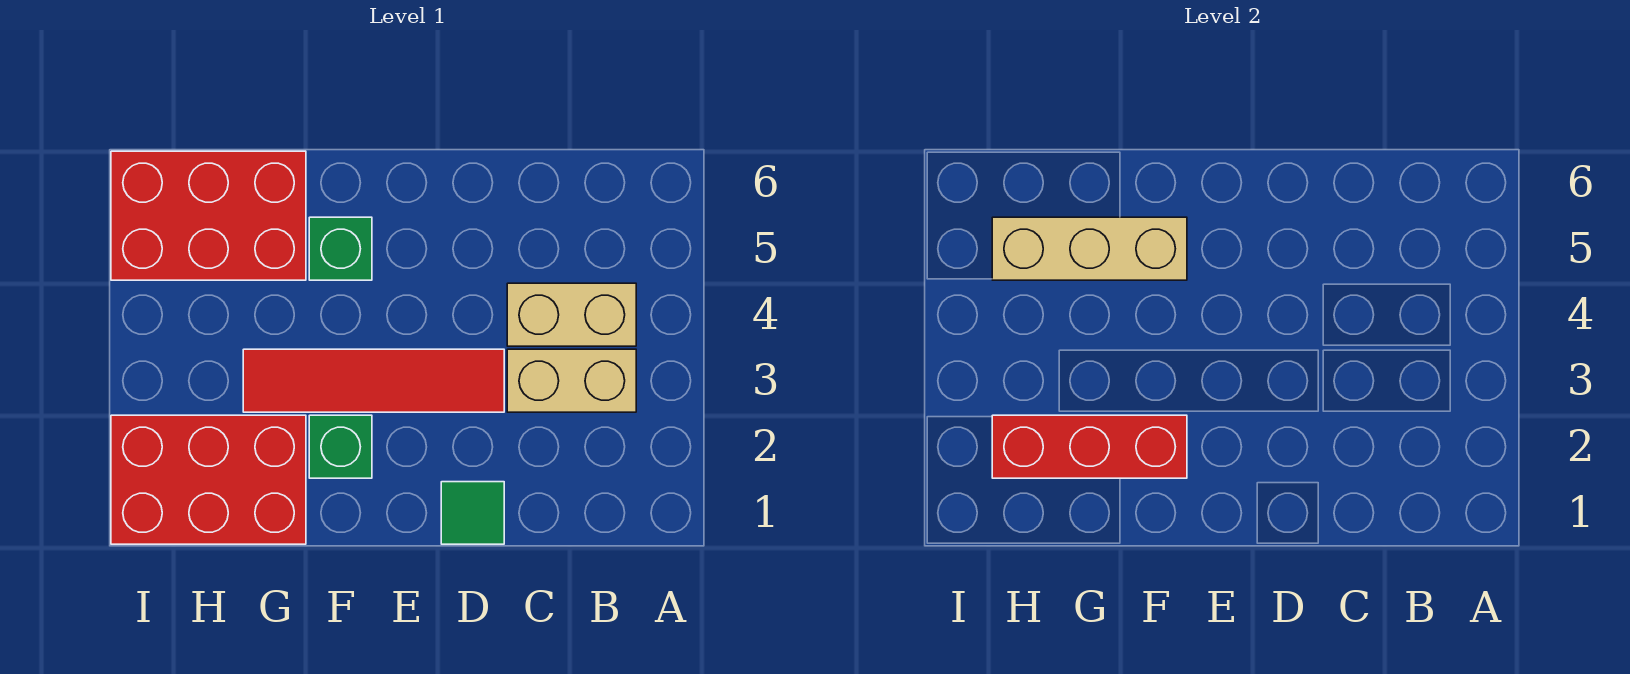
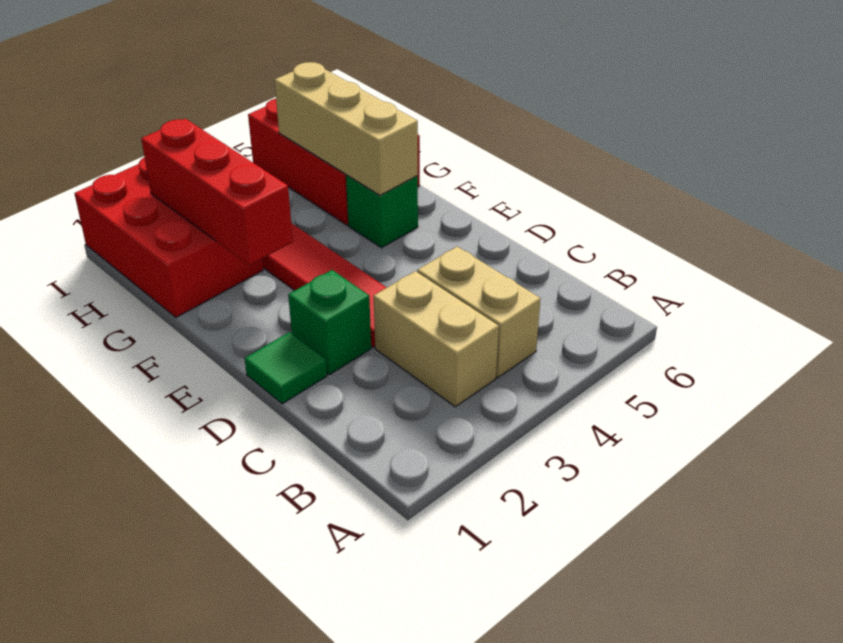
green brick F2 level 1 -> green brick D2 level 1

